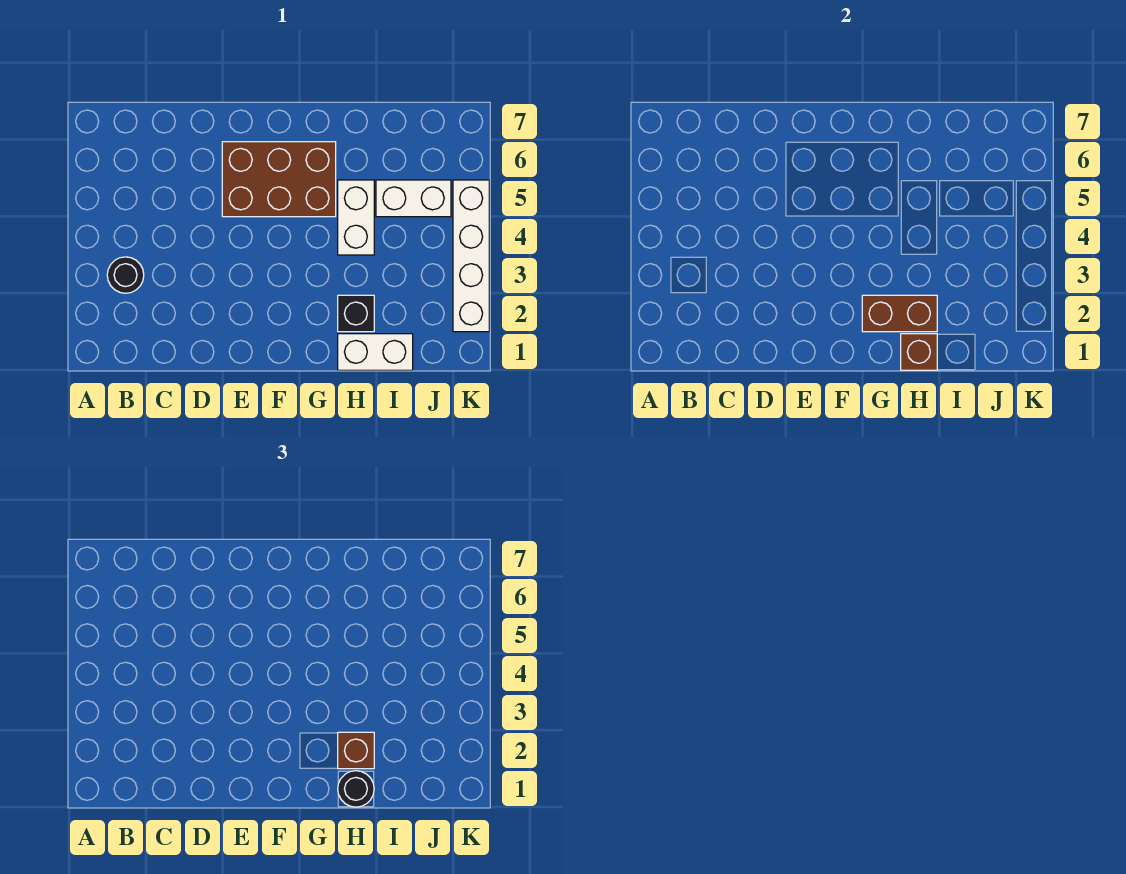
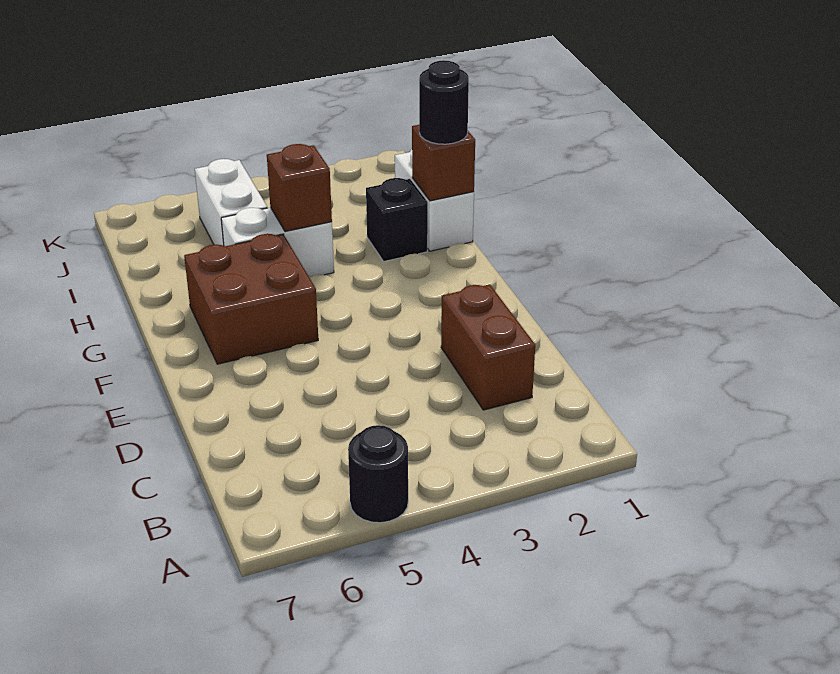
black round brick B3 level 1 -> black round brick A5 level 1
brown brick E5:G6 level 1 -> brown brick F5:G6 level 1
brown brick G2:H2 level 2 -> brown brick C2:D2 level 1
brown brick H2 level 3 -> brown brick H4 level 2
white brick K2:K5 level 1 -> none

